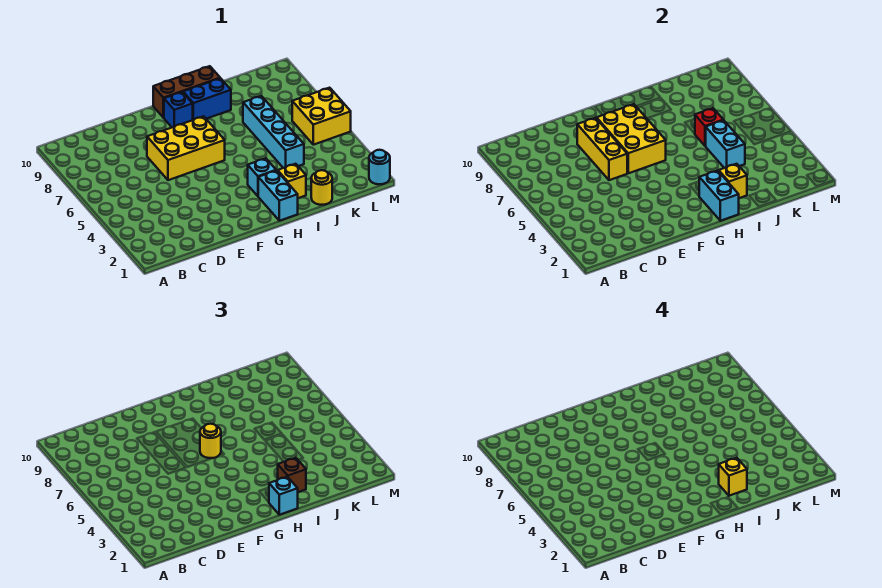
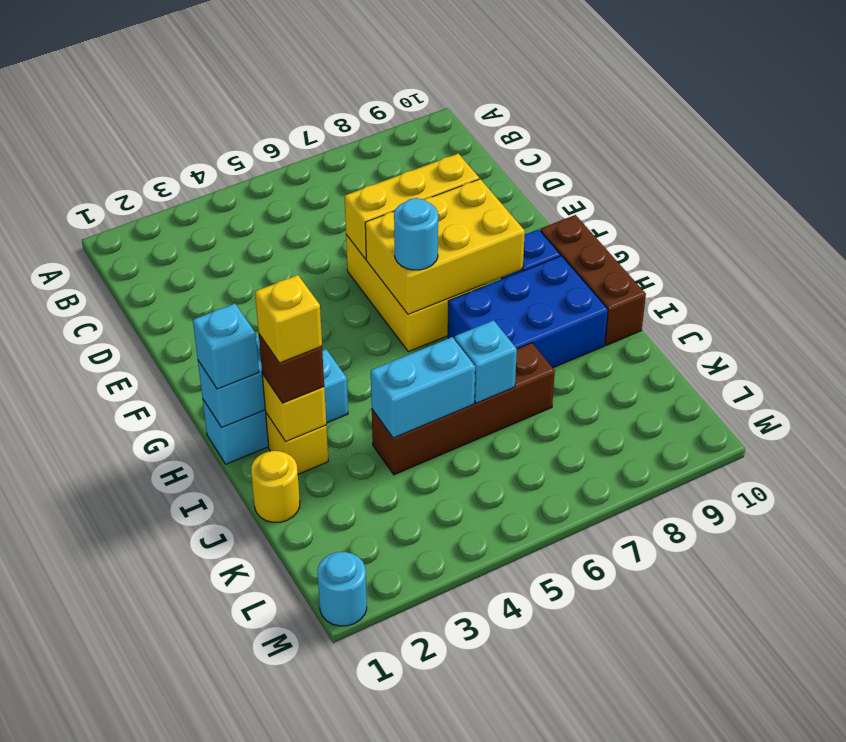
yellow round brick G6 level 3 -> cyan round brick G6 level 3
blue brick H9:I9 level 1 -> blue brick H7:I9 level 1
cyan brick J4:J7 level 1 -> brown brick J4:J7 level 1
red brick J6 level 2 -> cyan brick J6 level 2
yellow brick L5:M6 level 1 -> none

